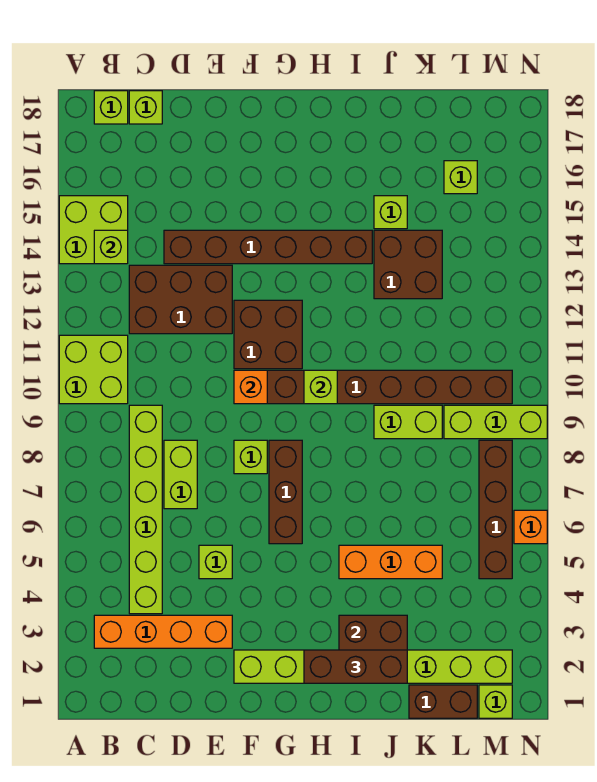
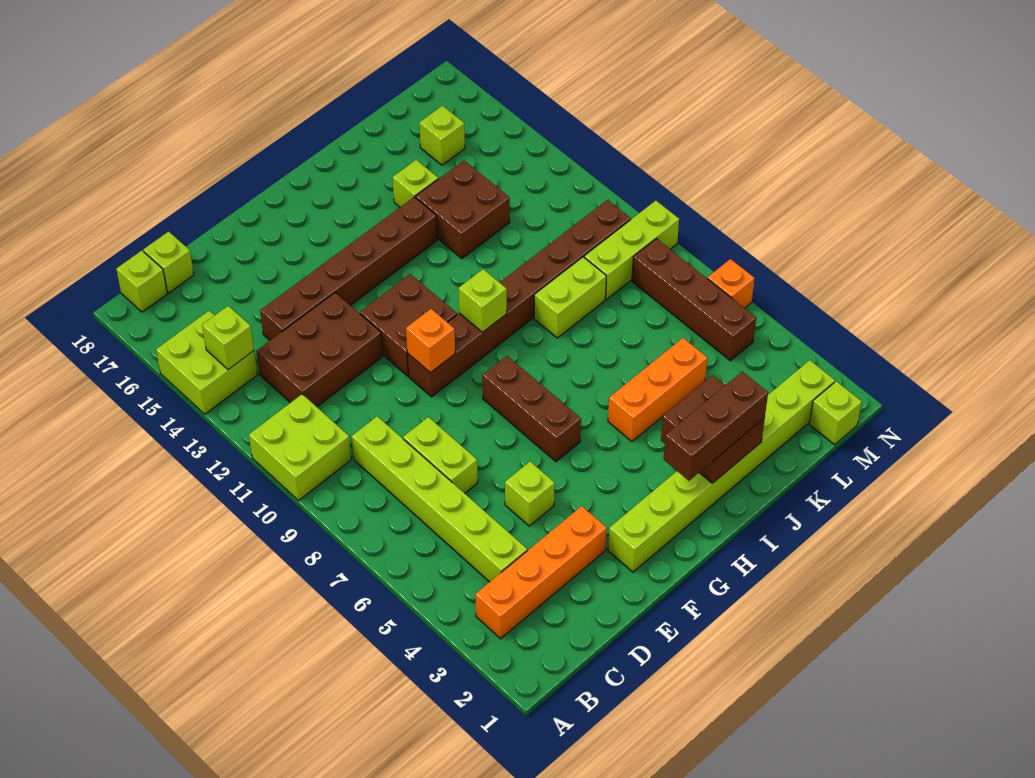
lime brick F8 level 1 -> none
brown brick K1:L1 level 1 -> none

